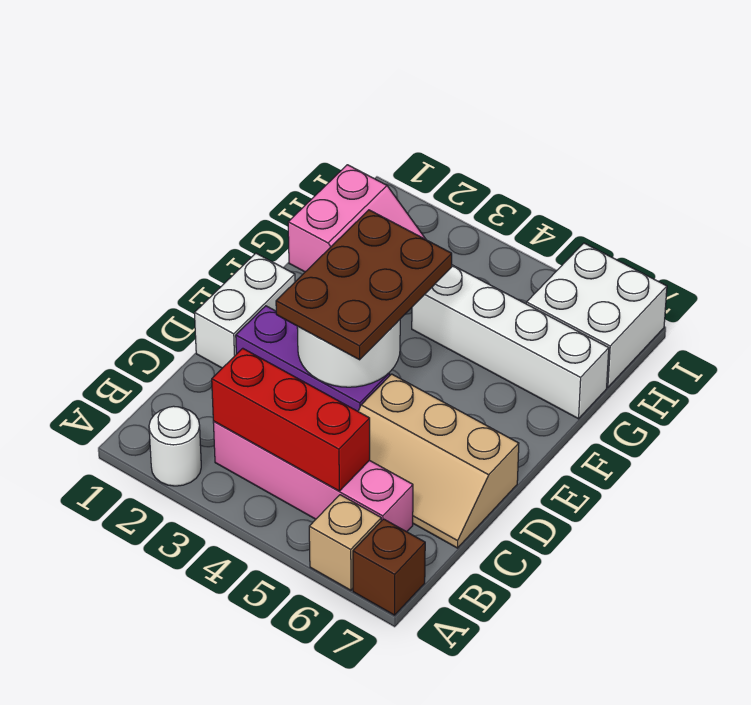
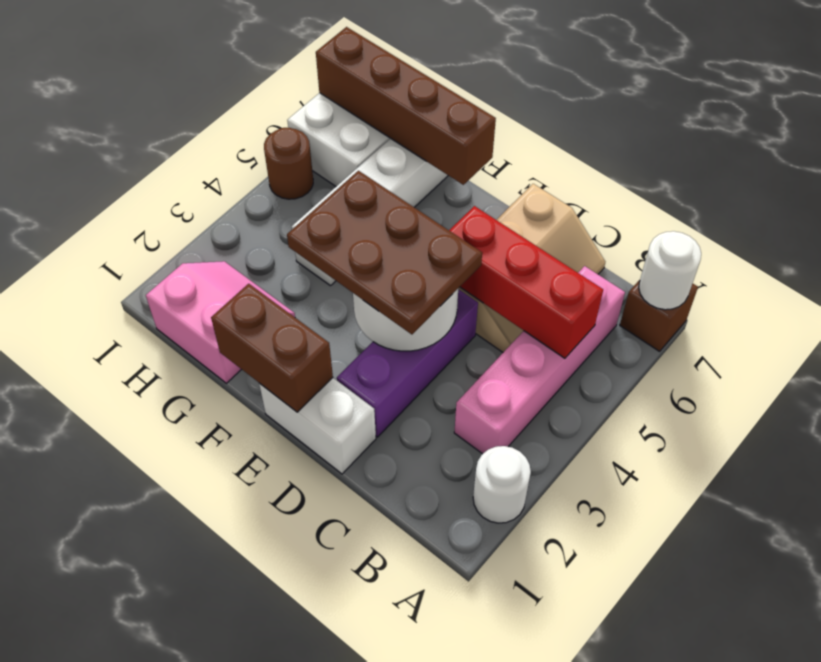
tan brick A6 level 1 -> none
none -> white round brick A7 level 2
red brick B3:B5 level 2 -> red brick B5:D5 level 2
none -> brown brick E1:F1 level 2
none -> brown brick F7:I7 level 2
none -> brown round brick I5 level 1

